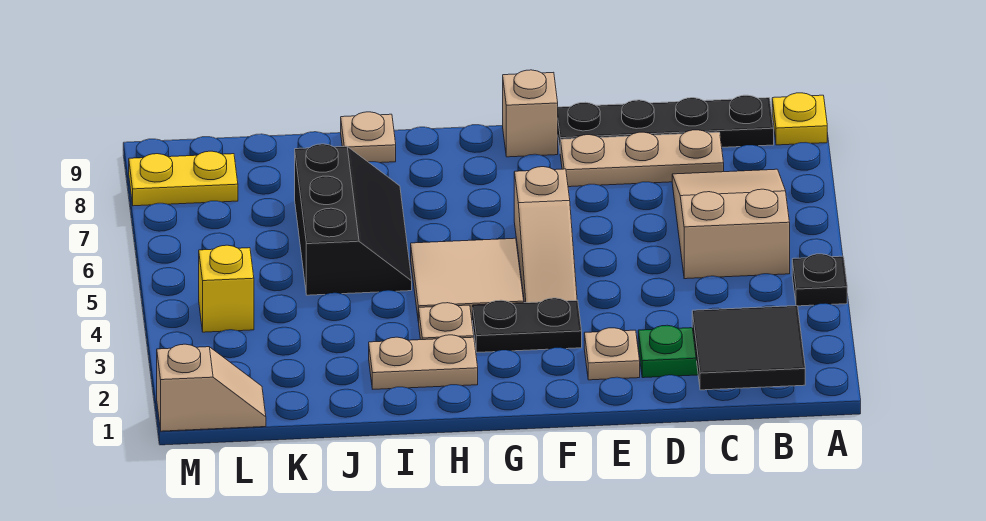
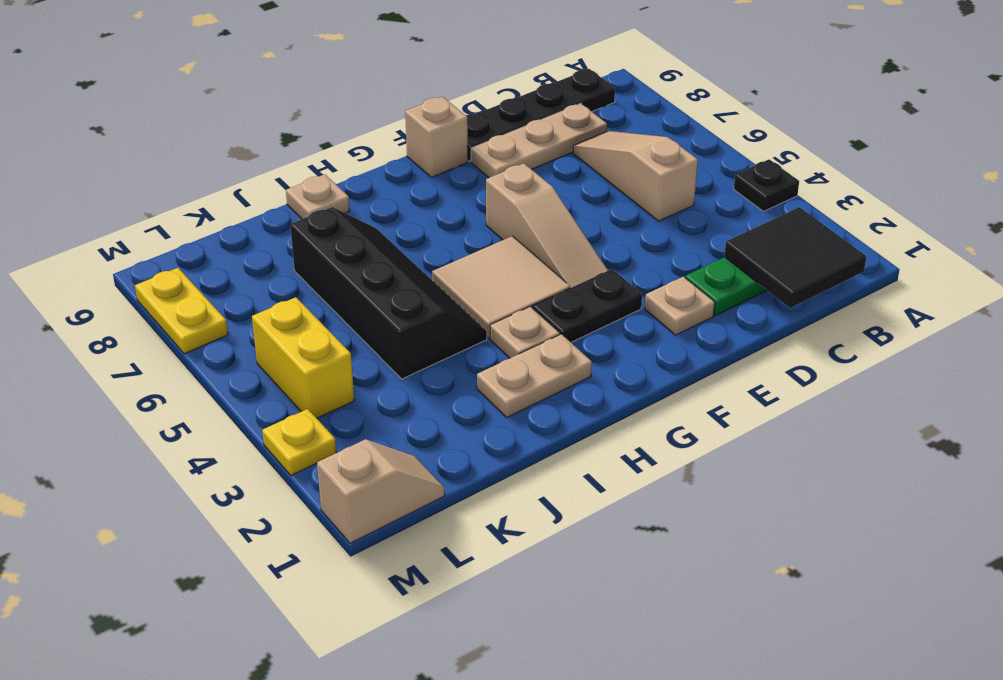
yellow plate A9 level 1 -> yellow plate M3 level 1
tan slope B5:C7 level 1 top 5 -> tan slope C5:C7 level 1 top 5
black slope I5:J7 level 1 top J -> black slope I4:J7 level 1 top J
yellow brick L4 level 1 -> yellow brick L4:L5 level 1
yellow plate L8:M8 level 1 -> yellow plate M7:M8 level 1

